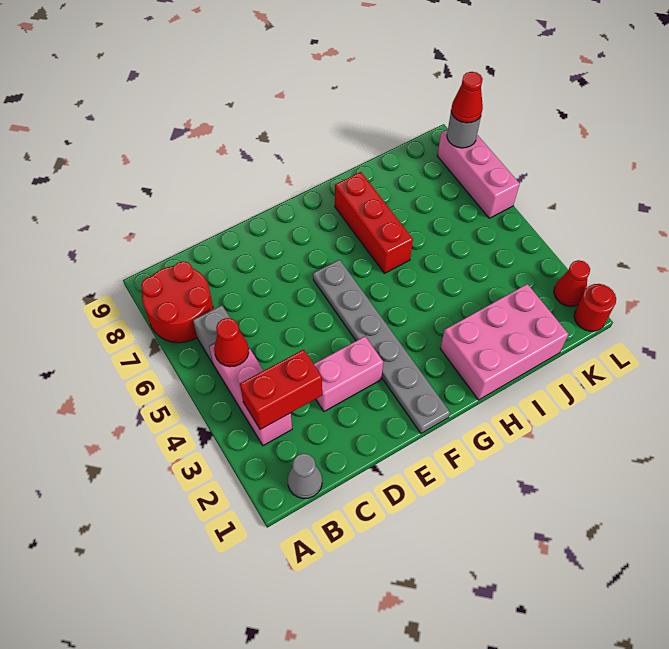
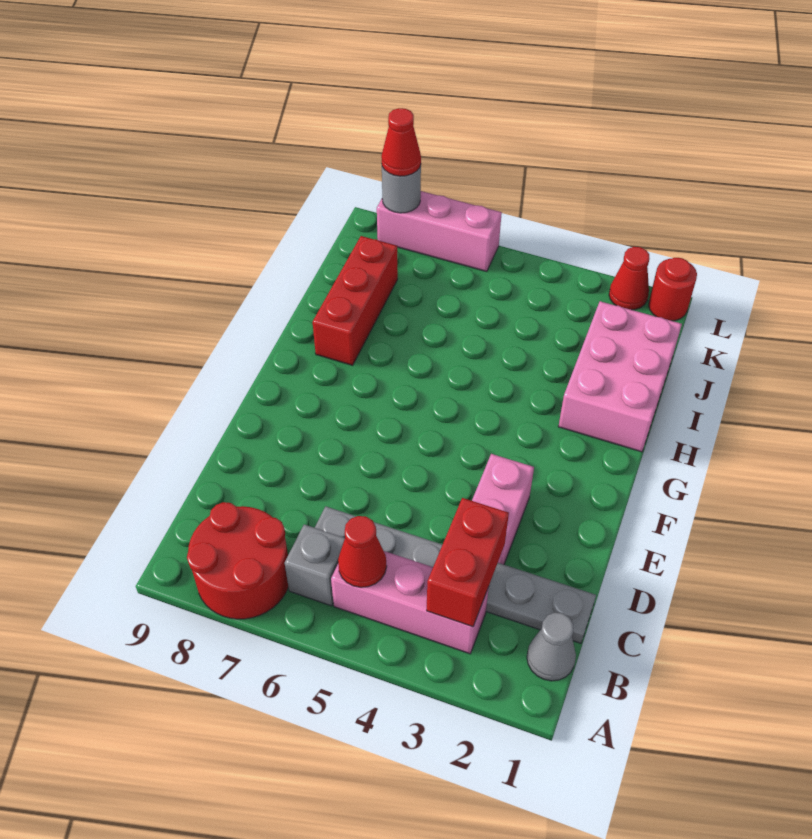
grey plate F1:F6 level 1 -> grey plate C1:C6 level 1
red brick H6:H8 level 1 -> red brick H8:J8 level 1

